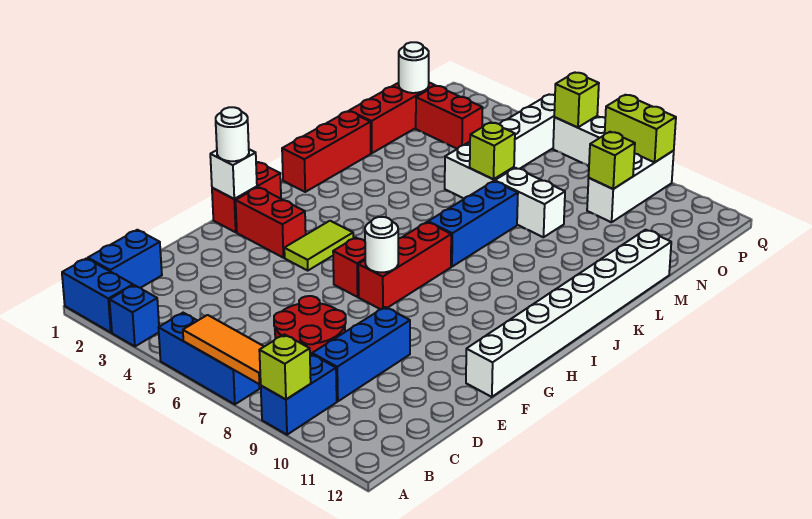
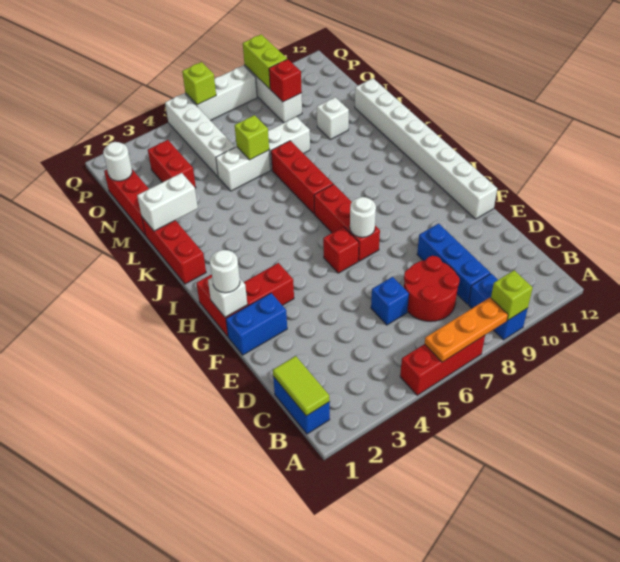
blue brick A1:A2 level 1 -> blue brick F1:F2 level 1
blue brick A3 level 1 -> blue brick D6 level 1
blue brick A5:A7 level 1 -> red brick A5:A7 level 1
orange tile A6:A8 level 2 -> orange plate A6:A8 level 2
lime tile G4:H4 level 1 -> lime tile B1:C1 level 2
blue brick J7:L7 level 1 -> red brick J7:L7 level 1
none -> white brick L1:L2 level 2
none -> white brick M10 level 1
red brick O2:O3 level 1 -> red brick N3:O3 level 1
lime brick O9 level 2 -> red brick O9 level 2
lime brick Q8:Q9 level 2 -> lime brick P9:Q9 level 2

